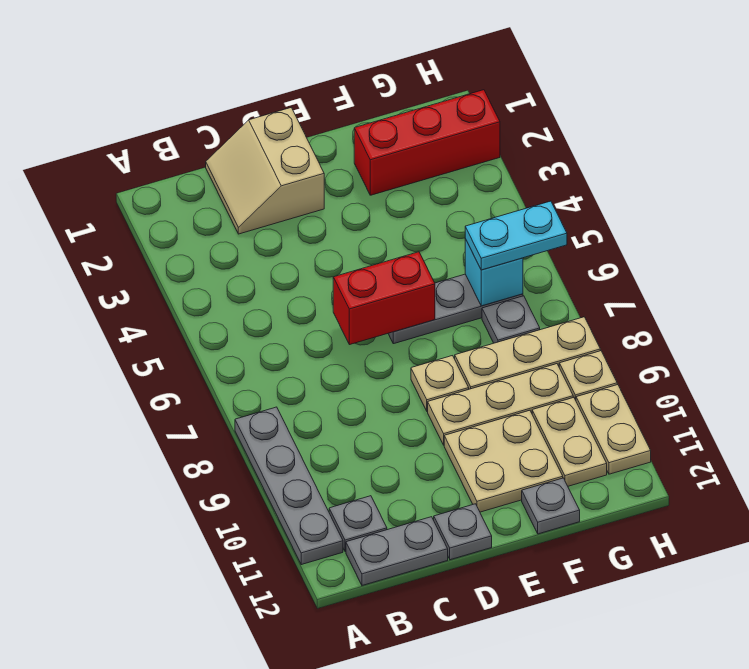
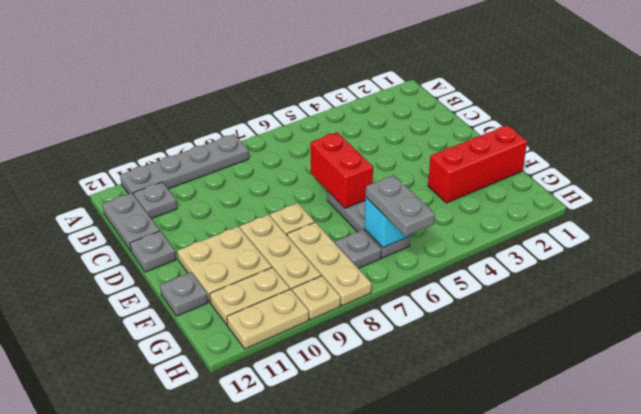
tan slope C1:D2 level 1 top D -> none
red brick F2:H2 level 1 -> red brick F1:F3 level 1
cyan plate G6:H6 level 3 -> grey plate G6:H6 level 3

